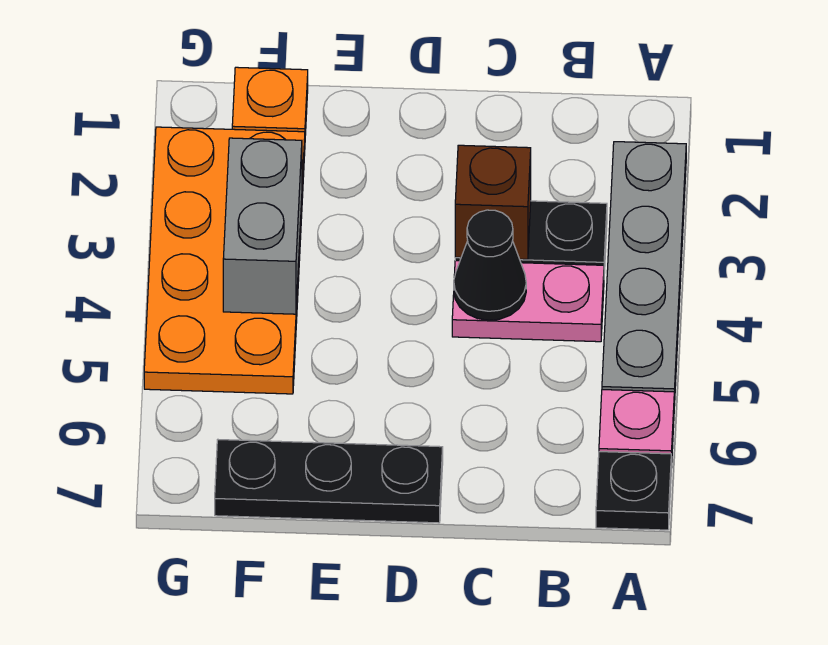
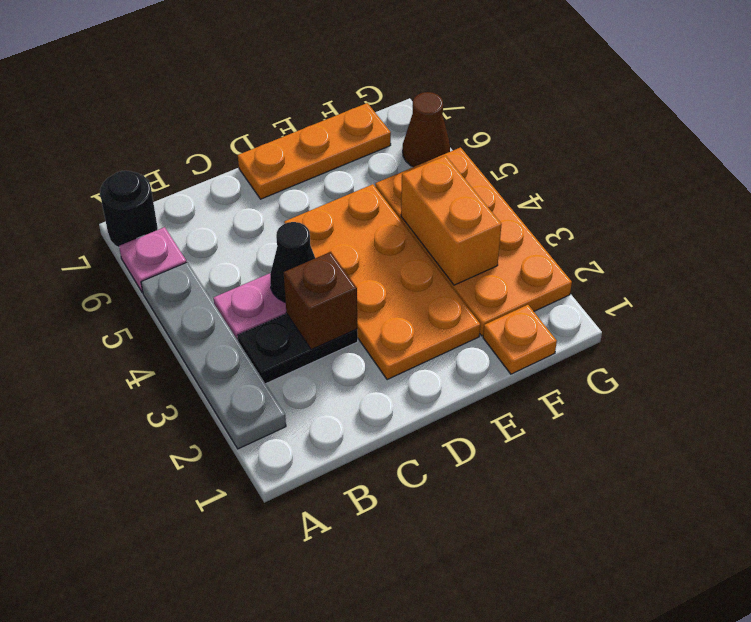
black plate A7 level 1 -> black round brick A7 level 1
none -> orange plate D2:E5 level 1
black plate D7:F7 level 1 -> orange plate D7:F7 level 1
grey brick F3:F4 level 2 -> orange brick F3:F4 level 2
none -> brown cone G6 level 1

